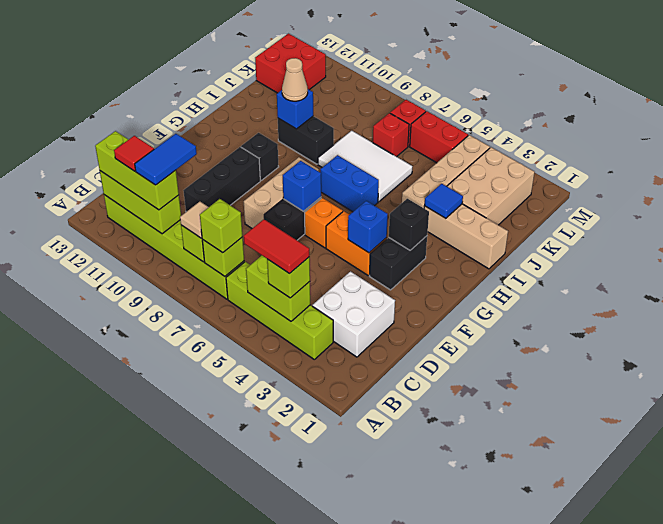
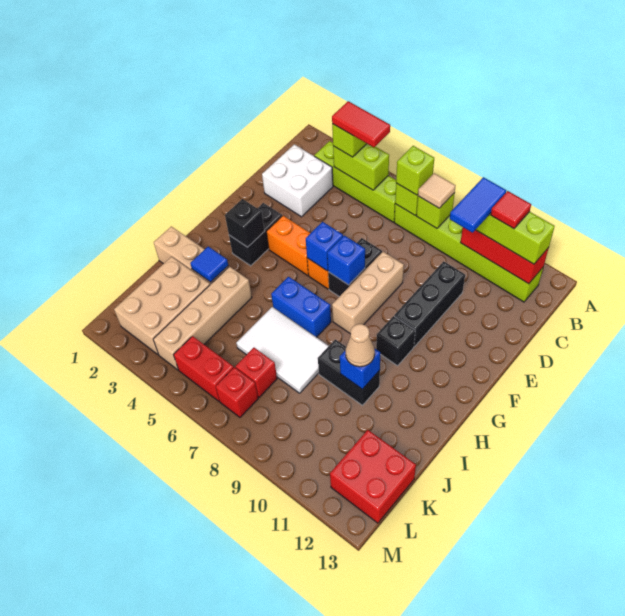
lime brick B10:B12 level 2 -> red brick B10:B12 level 2
blue brick F4 level 2 -> blue brick F6 level 2

